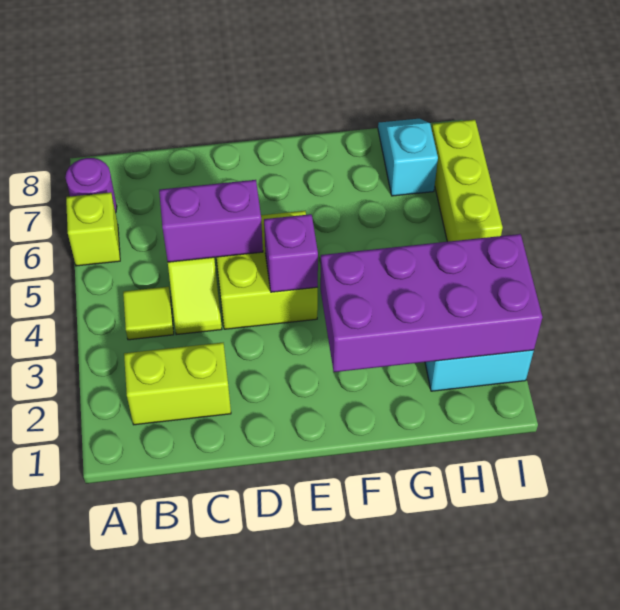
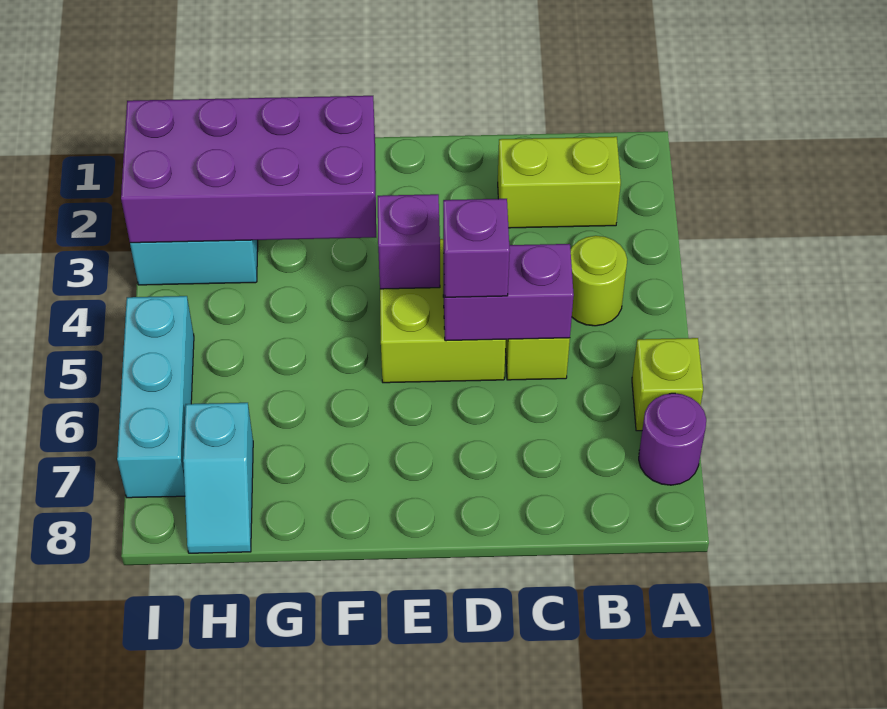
lime tile B4 level 1 -> lime round brick B4 level 1
none -> purple brick D5 level 3
lime brick I5:I7 level 1 -> cyan brick I5:I7 level 1

